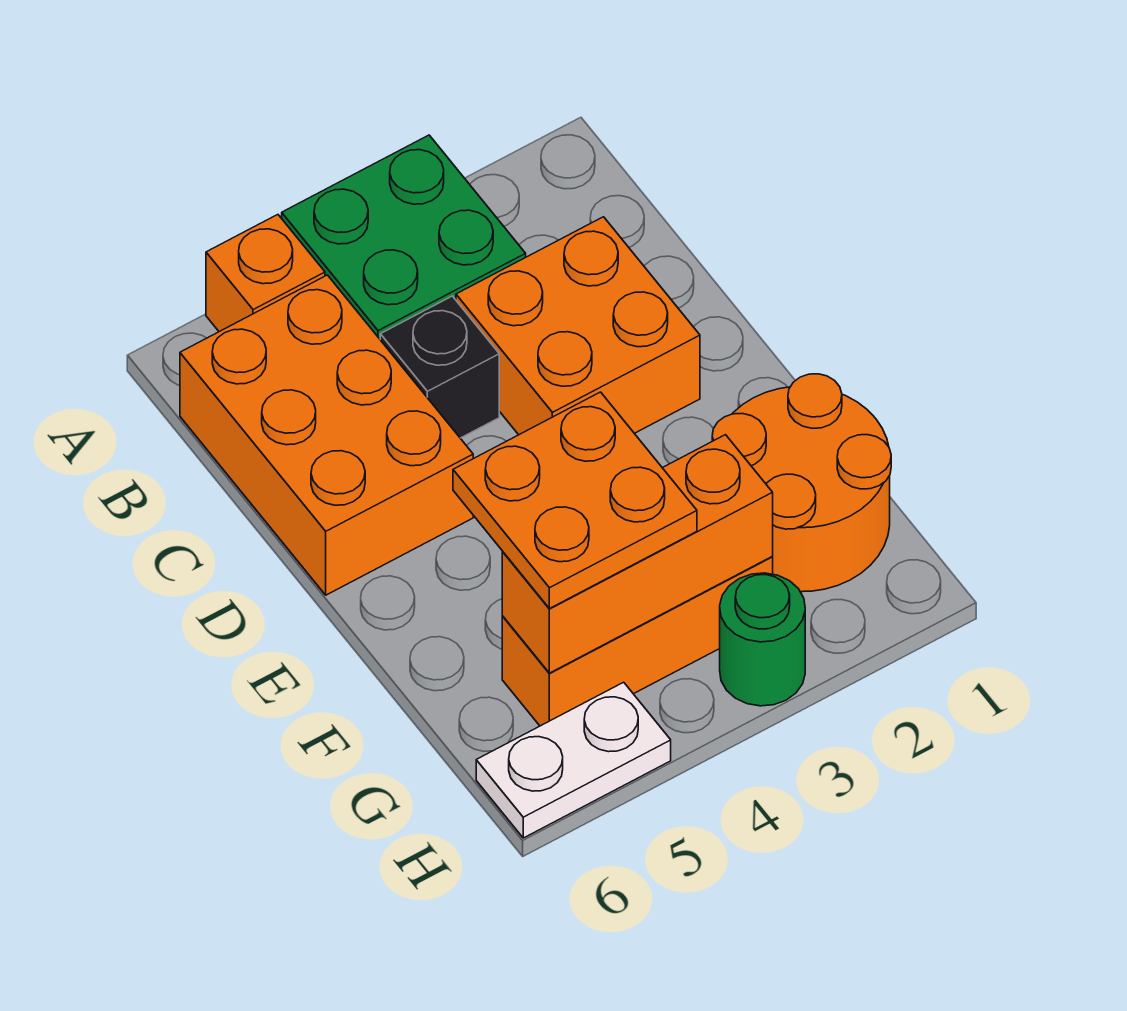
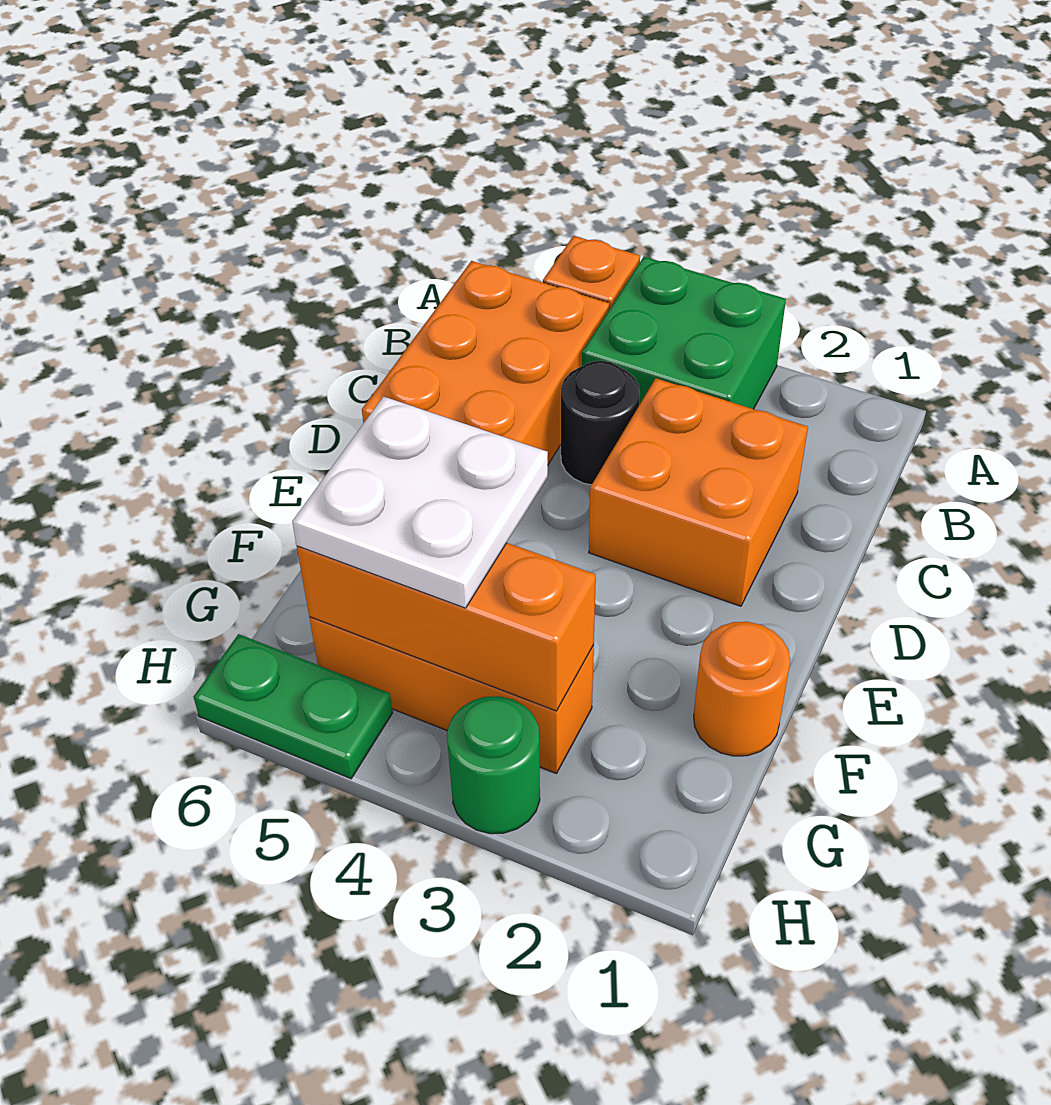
black brick C4 level 1 -> black round brick C4 level 1
orange round brick F1:G2 level 1 -> orange round brick F1 level 1
orange plate F4:G5 level 3 -> white plate F4:G5 level 3
white plate H5:H6 level 1 -> green plate H5:H6 level 1

